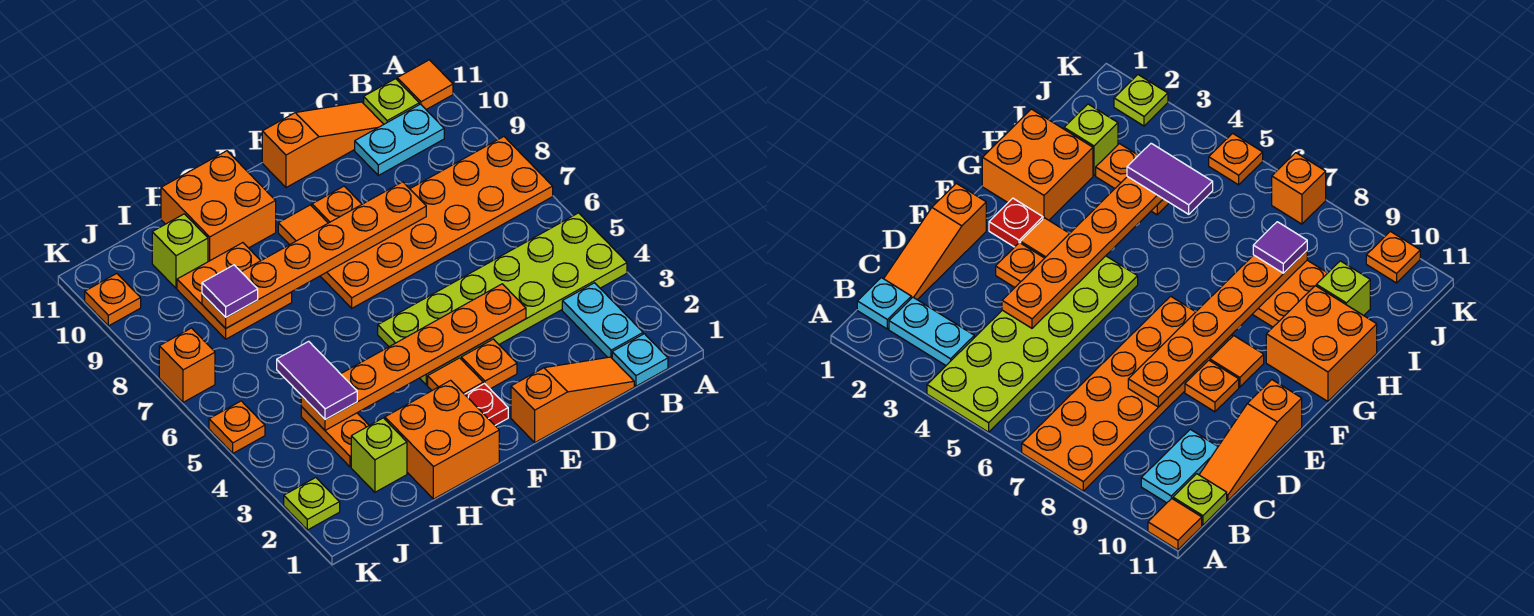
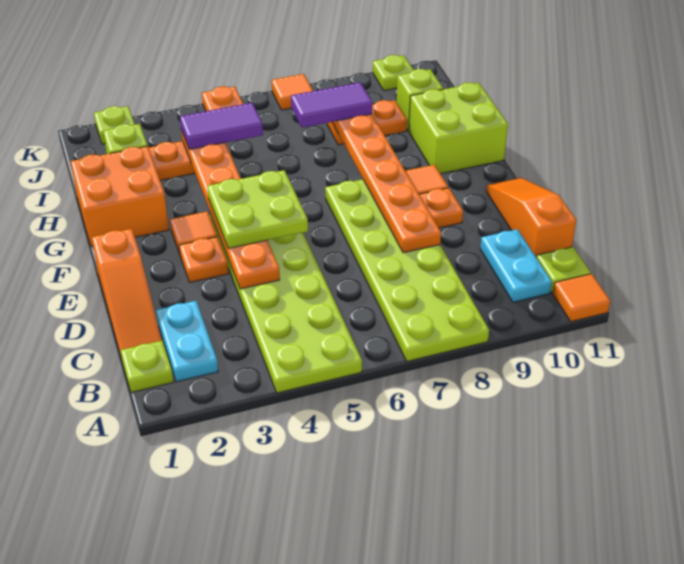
orange plate A7:F8 level 1 -> lime plate A7:F8 level 1
cyan plate B1 level 1 -> lime plate B1 level 1
cyan plate B2:B3 level 1 -> cyan plate B2:C2 level 1
orange slope C11:E11 level 1 top E -> orange slope C11:E11 level 1 top C
none -> lime plate E4:F5 level 3
red plate F2 level 1 -> none
orange brick G10:H11 level 1 -> lime brick G10:H11 level 1
orange plate H8:I9 level 1 -> orange plate I8:I9 level 1
purple tile I8 level 3 -> purple tile I7:I8 level 3
orange brick K7 level 1 -> orange tile K7 level 1
orange plate K10 level 1 -> lime plate K10 level 1

